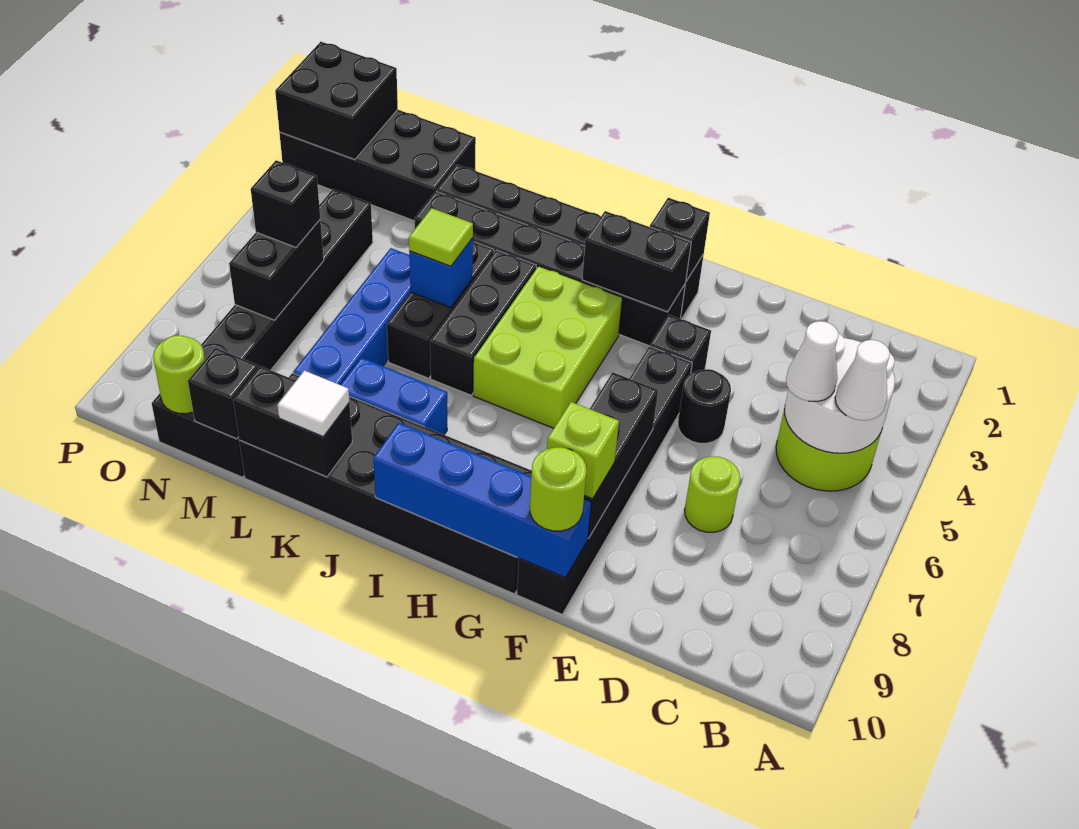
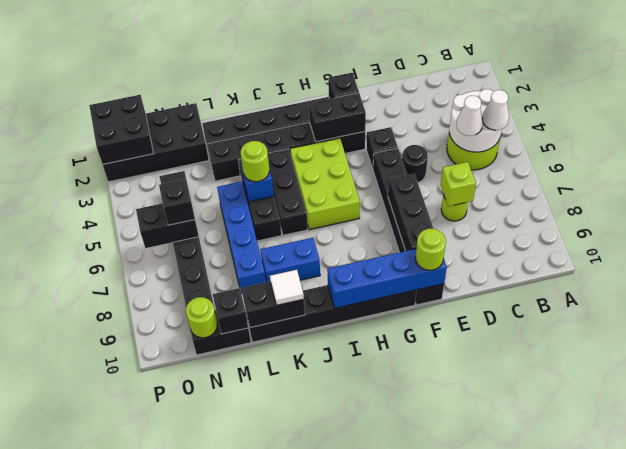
lime brick F9 level 3 -> lime brick D7 level 2
black brick G9:L10 level 1 -> black brick G10:L10 level 1
lime tile K5 level 3 -> lime round brick K5 level 3
black brick N6:N7 level 2 -> black brick N6:O6 level 2

